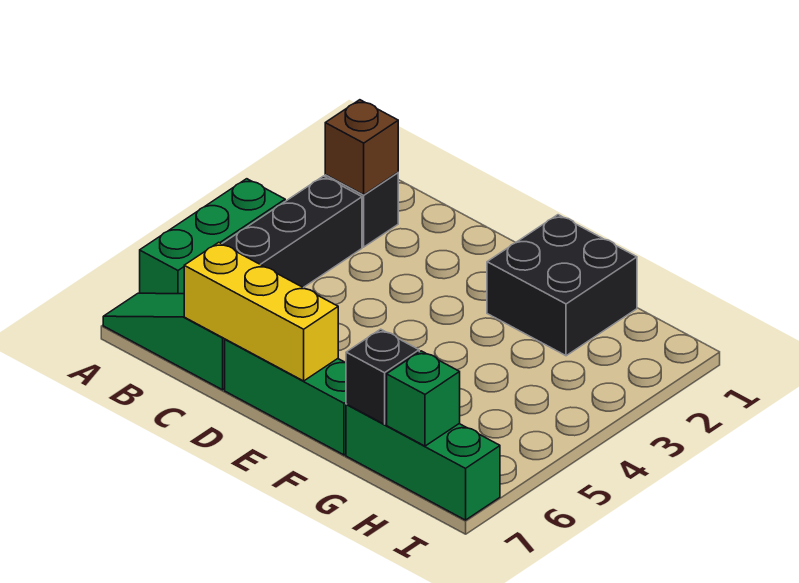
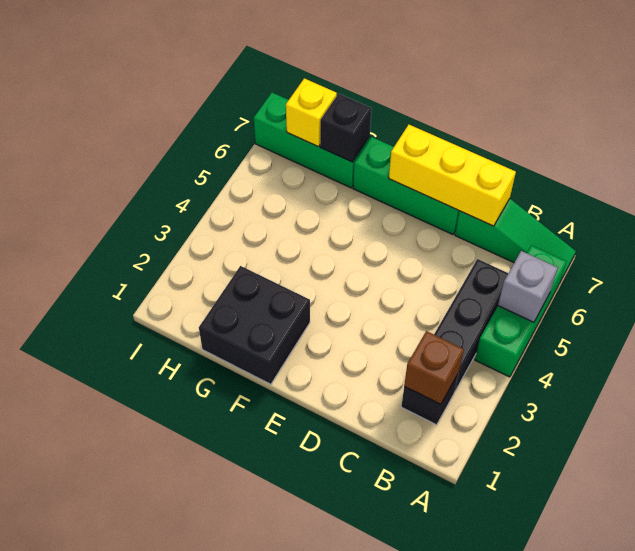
none -> grey brick A5 level 2
green brick H7 level 2 -> yellow brick H7 level 2

